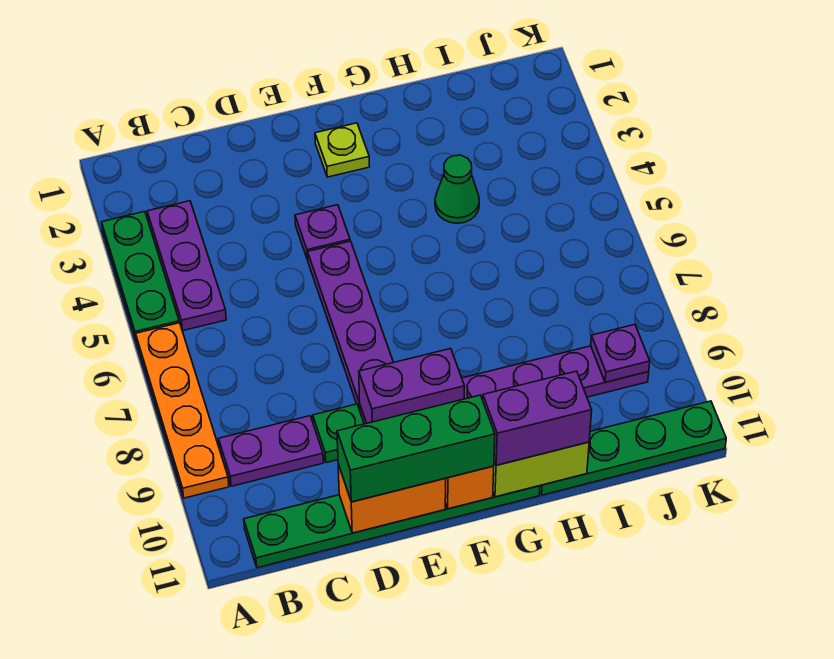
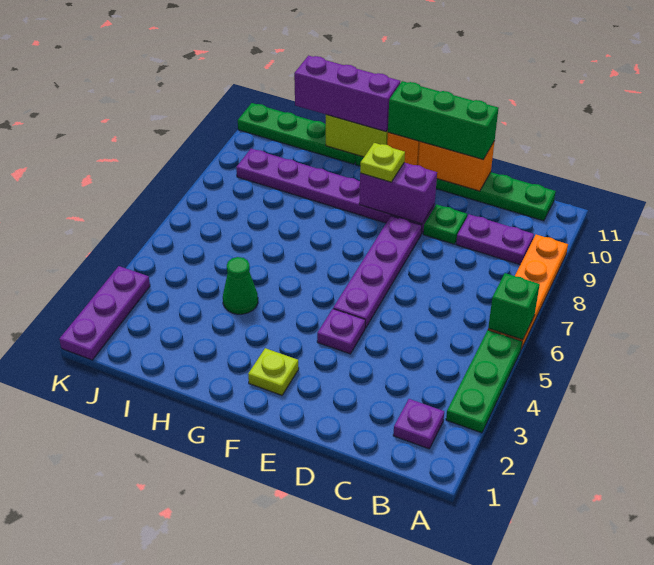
none -> green brick A6 level 2
purple plate B3:B5 level 1 -> purple plate K1:K3 level 1
none -> lime plate F9 level 3
purple brick G11:H11 level 3 -> purple brick G11:I11 level 3
purple plate J9 level 2 -> purple plate B2 level 1

